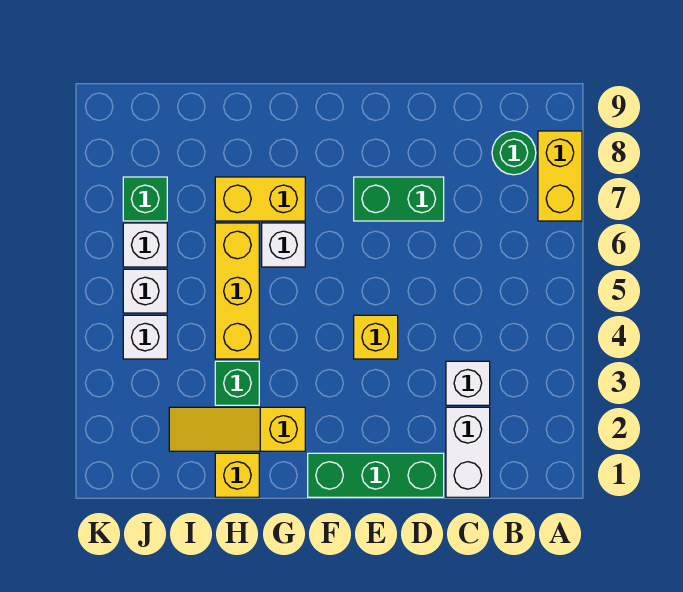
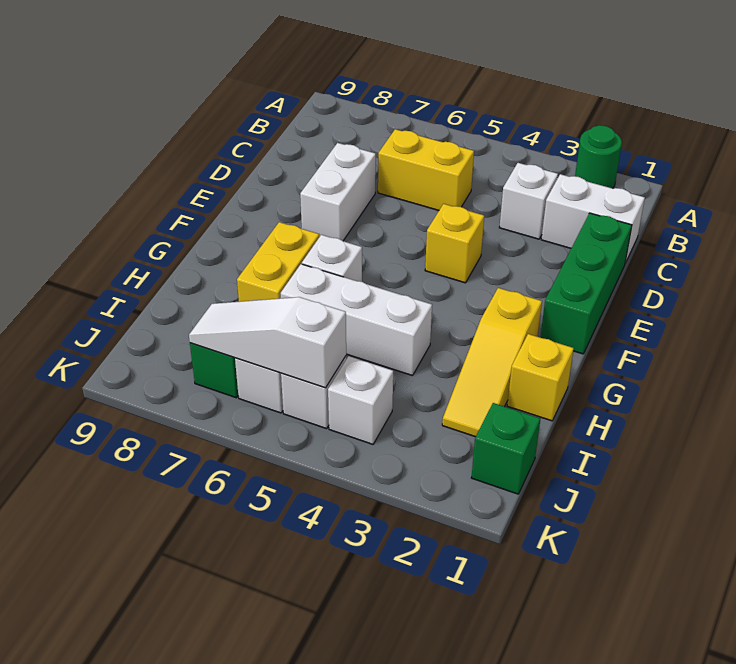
yellow brick A7:A8 level 1 -> yellow brick C5:C6 level 1
green round brick B8 level 1 -> green round brick A2 level 1
green brick D7:E7 level 1 -> white brick D7:E7 level 1
green brick H3 level 1 -> green brick J1 level 1
yellow brick H4:H6 level 1 -> white brick H4:H6 level 1
none -> white slope J5:J7 level 2 top 5

